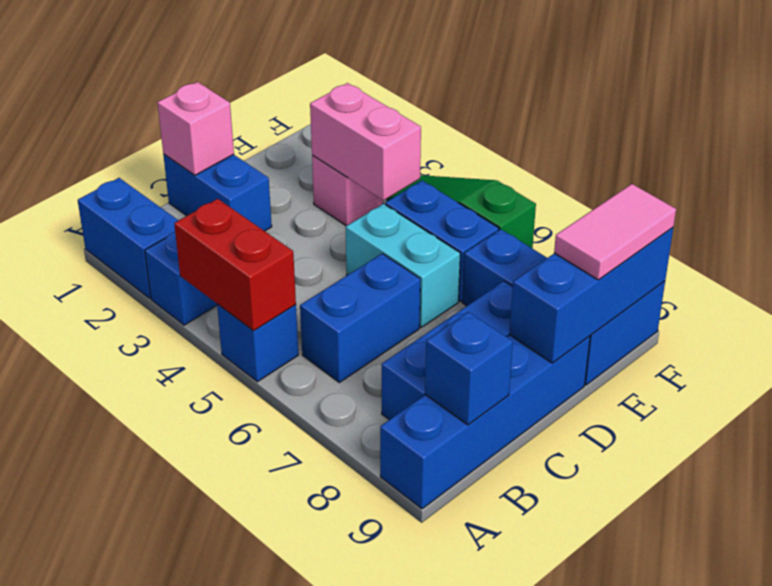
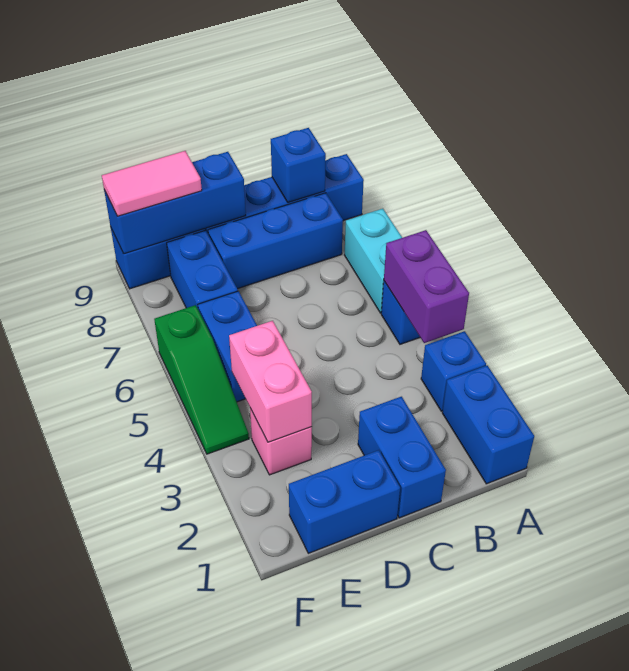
red brick A4:A5 level 2 -> purple brick A4:A5 level 2
blue brick B6:C6 level 1 -> blue brick D1:E1 level 1
pink brick C1 level 2 -> none
cyan brick D5:D6 level 1 -> cyan brick A6:A7 level 1

